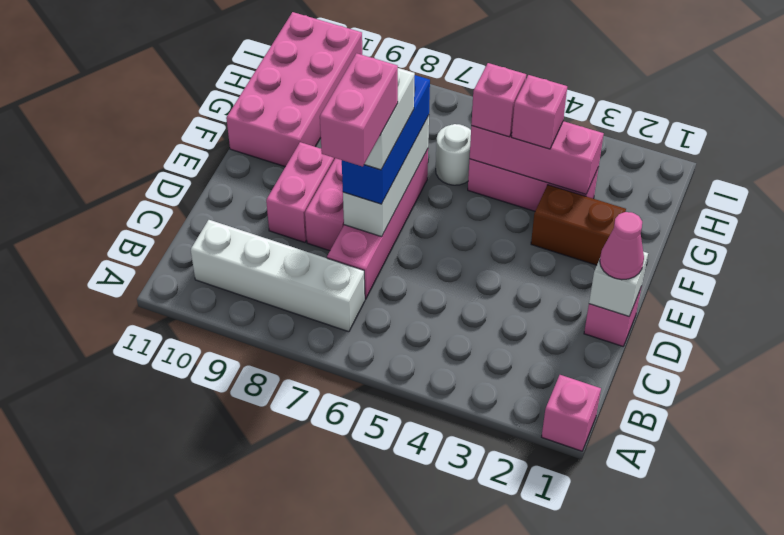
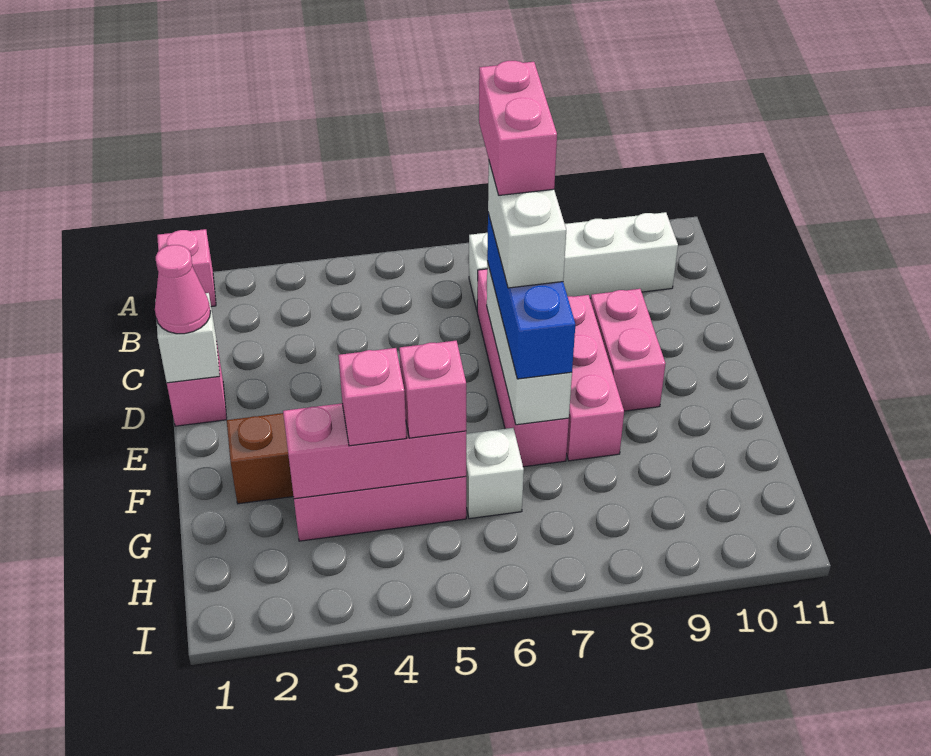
pink brick F10:I11 level 1 -> none
white round brick G6 level 1 -> white brick G6 level 1

